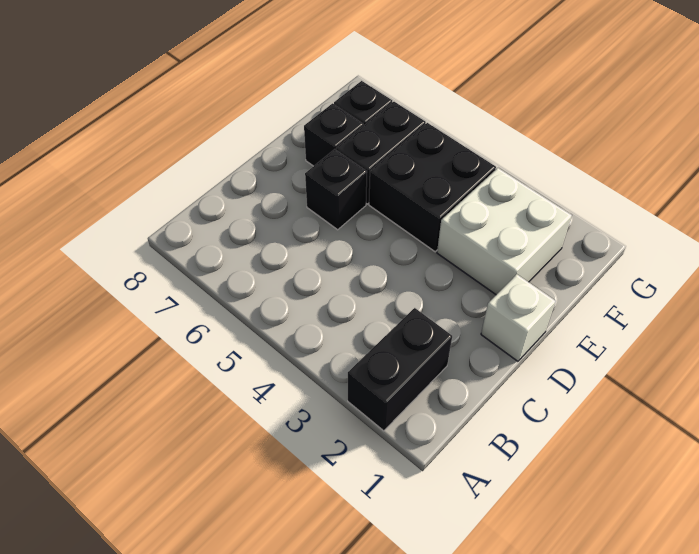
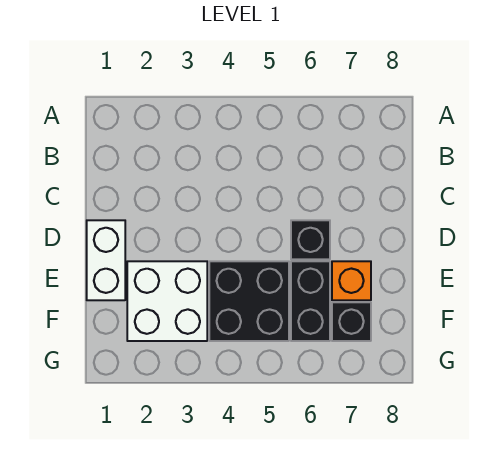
black brick A2:B2 level 1 -> none
white brick D1 level 1 -> white brick D1:E1 level 1
black brick E7 level 1 -> orange brick E7 level 1

